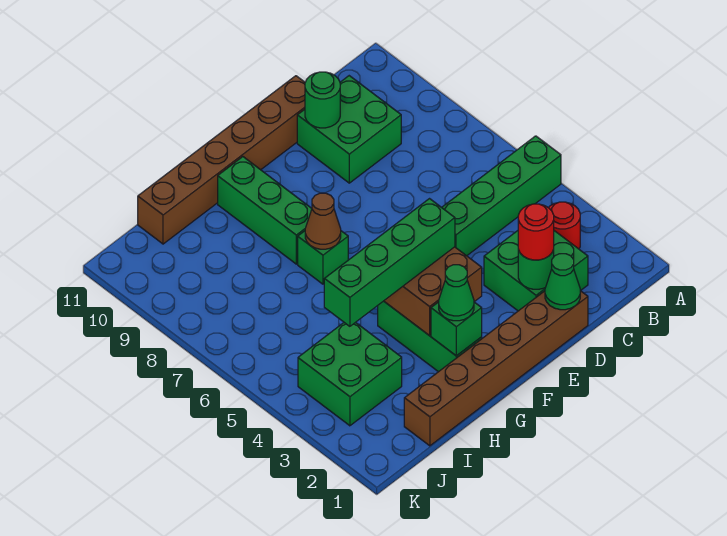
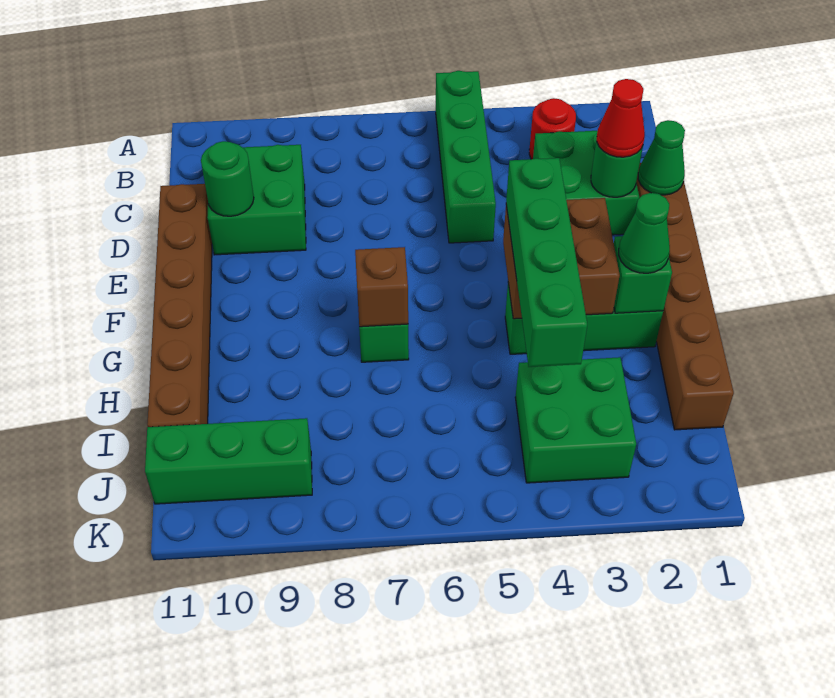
red round brick D2 level 3 -> red cone D2 level 3
brown cone G7 level 2 -> brown brick G7 level 2
green brick G8:G10 level 1 -> green brick J9:J11 level 1

